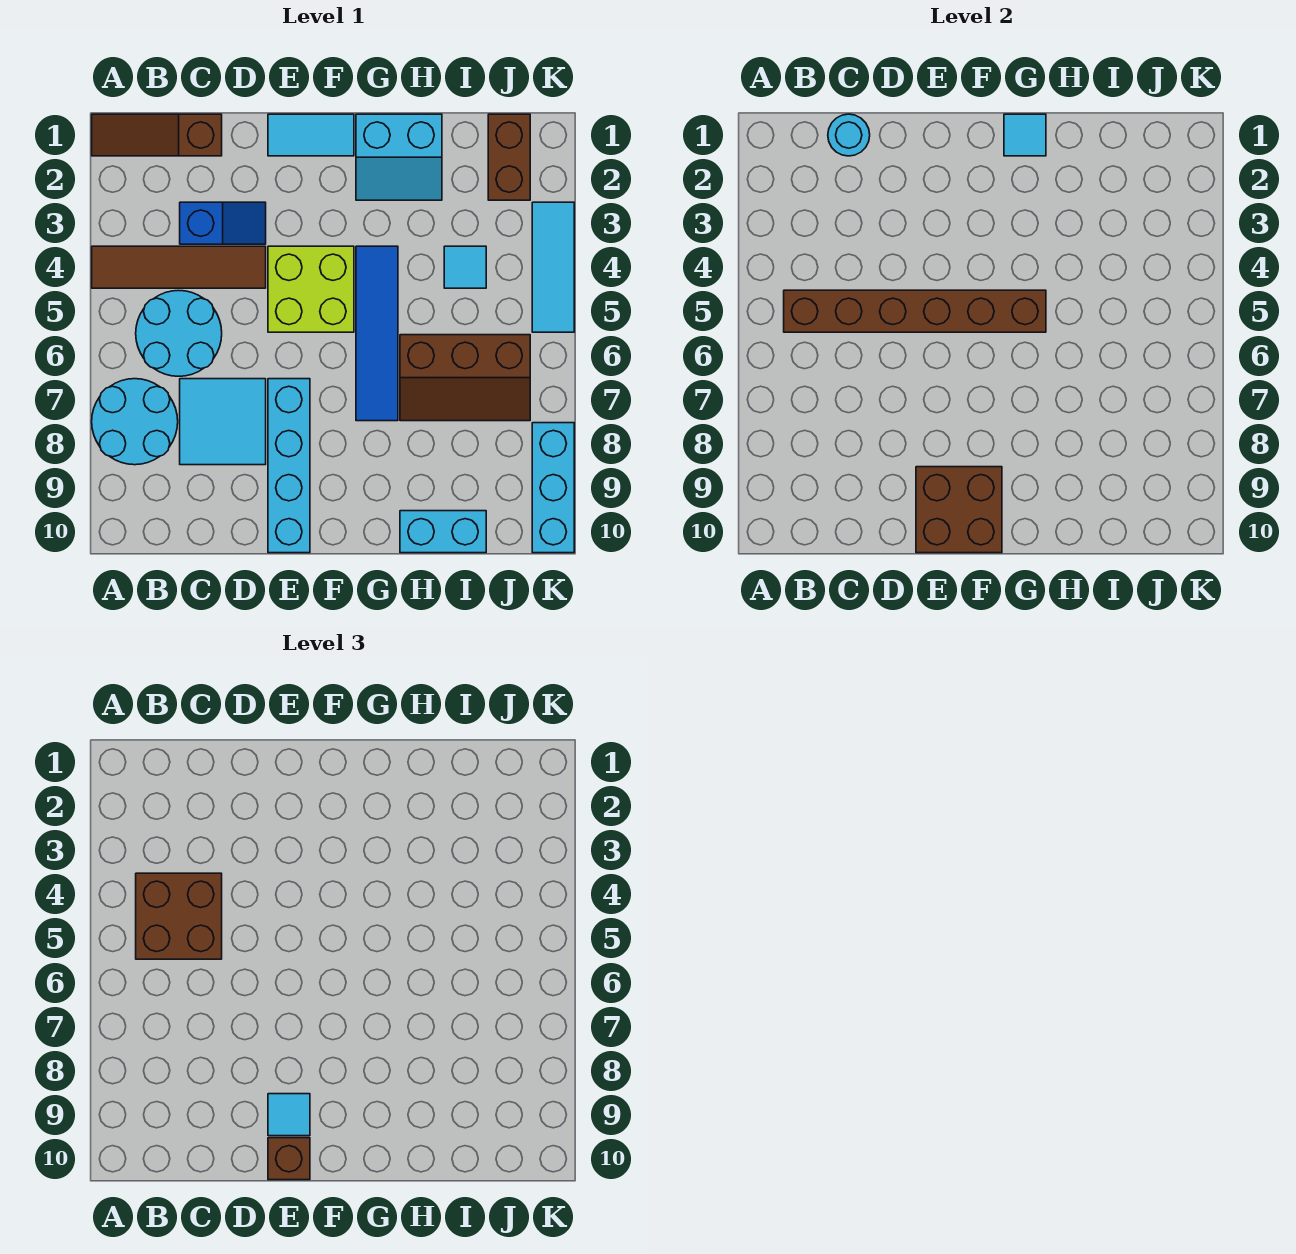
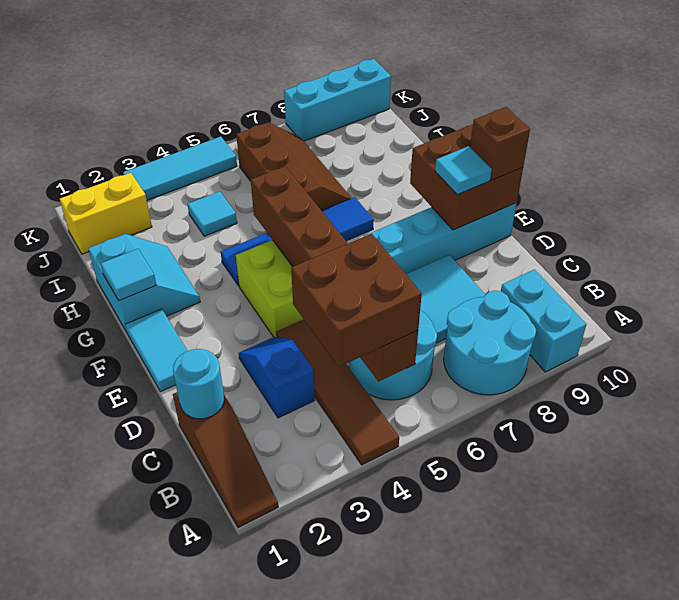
cyan brick H10:I10 level 1 -> cyan brick A9:B9 level 1
brown brick J1:J2 level 1 -> yellow brick J1:J2 level 1

